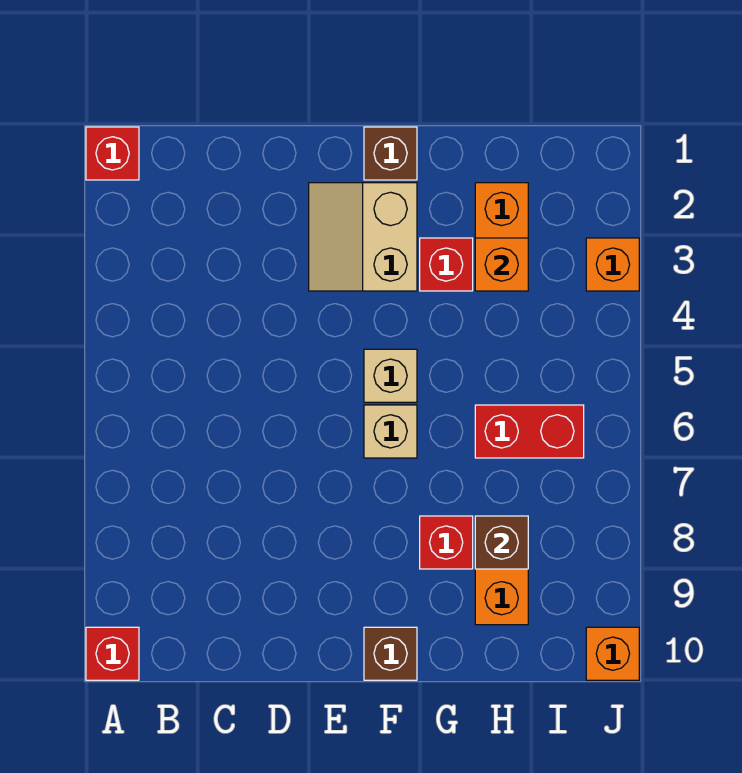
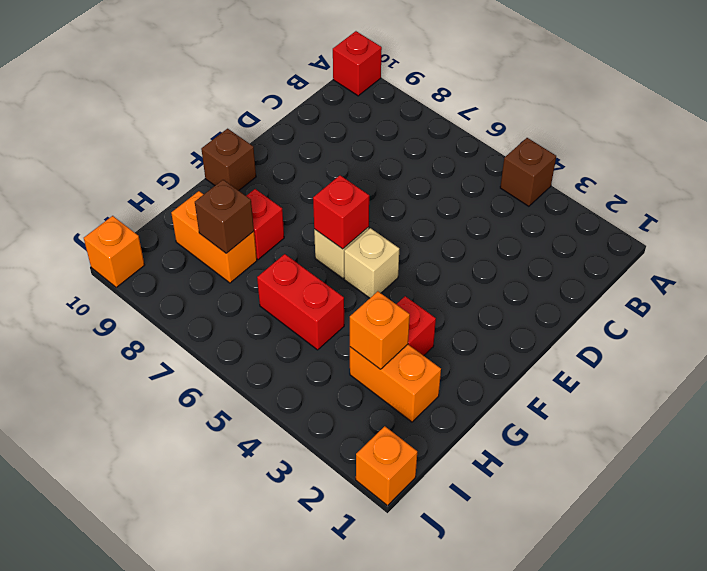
red brick A1 level 1 -> red brick F6 level 2
tan slope E2:F3 level 1 top F -> none
brown brick F1 level 1 -> brown brick A4 level 1
red brick H6:I6 level 1 -> red brick H5:H6 level 1
orange brick J3 level 1 -> orange brick J1 level 1

